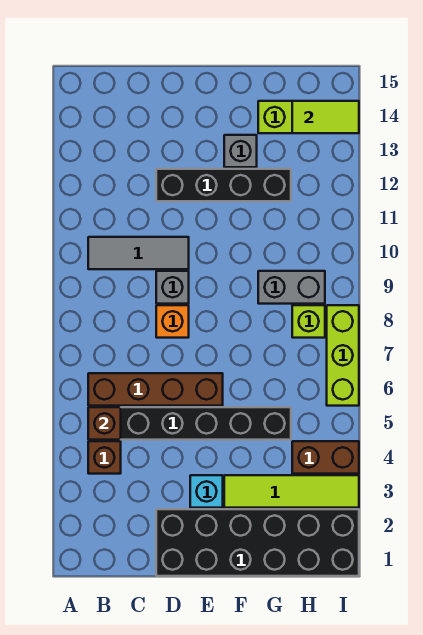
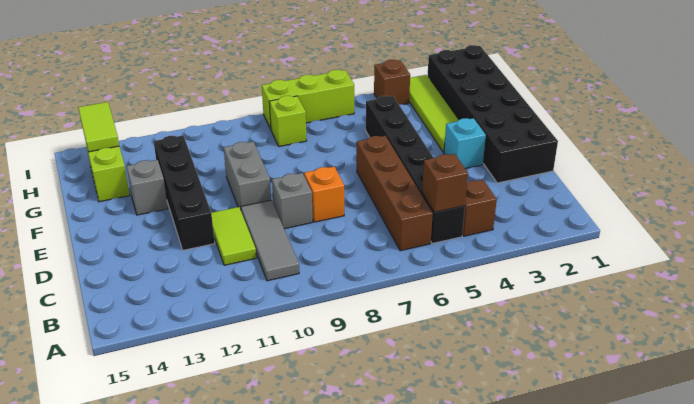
none -> lime tile C11:D11 level 1
grey brick G9:H9 level 1 -> grey brick E10:F10 level 1
brown brick H4:I4 level 1 -> brown brick I4 level 1

